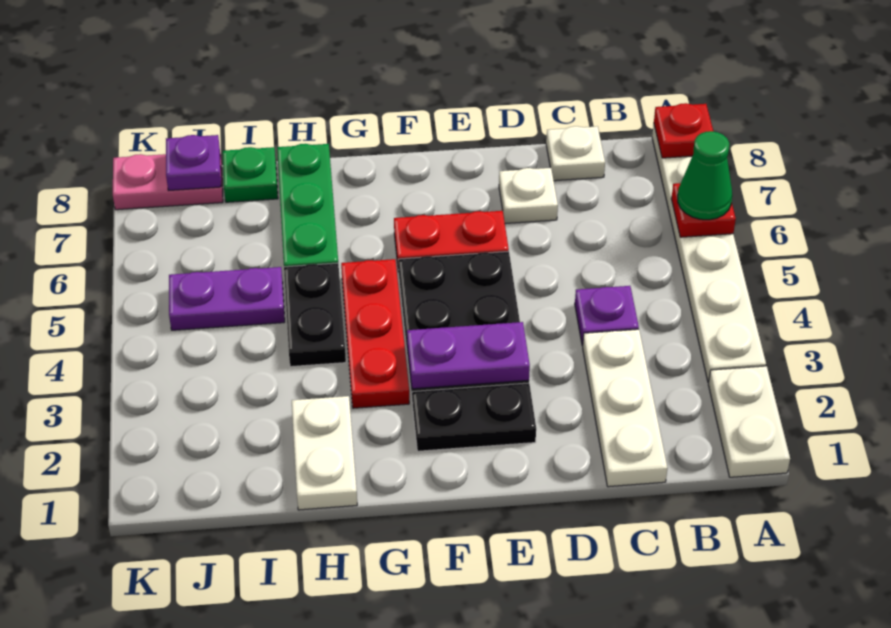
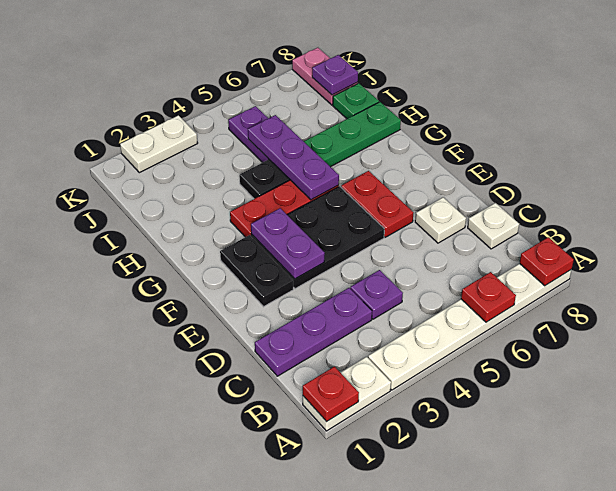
none -> red plate A1 level 2
green cone A6 level 3 -> none
white plate C1:C3 level 1 -> purple plate C1:C3 level 1
none -> purple plate G5:I5 level 2
white plate H1:H2 level 1 -> white plate K2:K3 level 1

